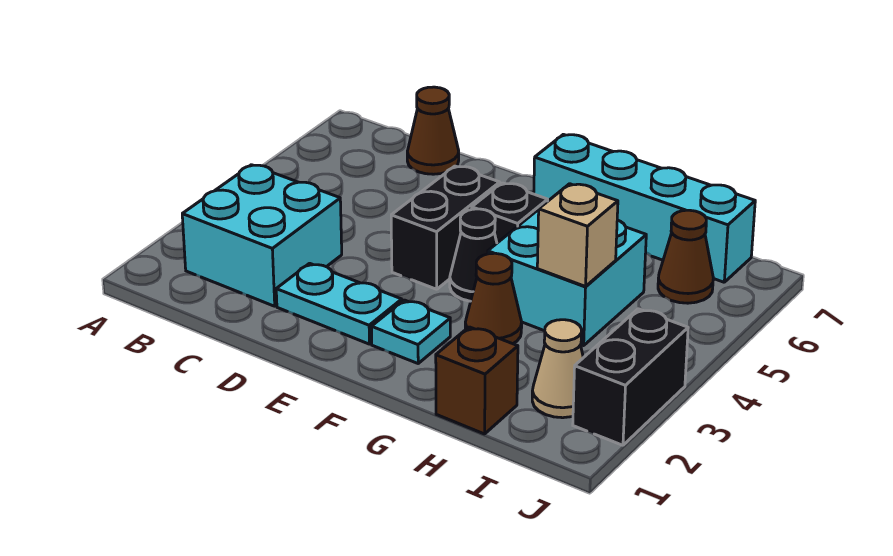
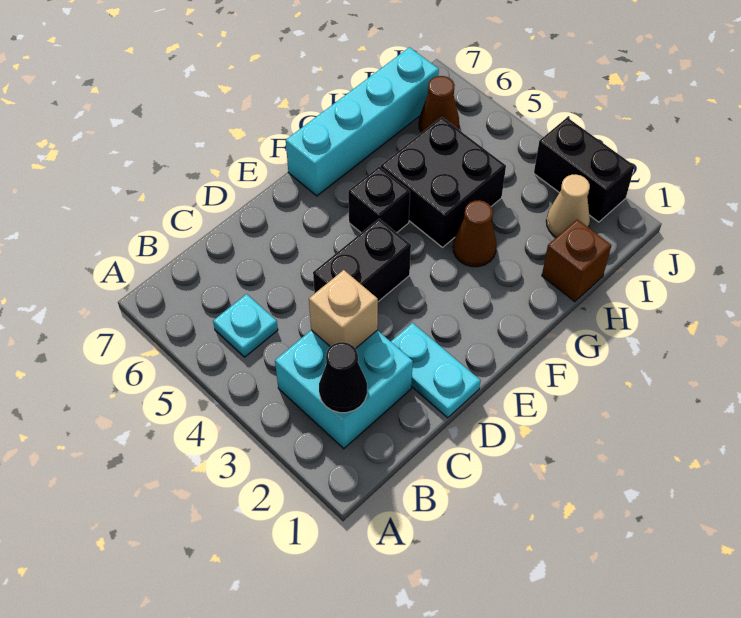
brown cone C7 level 1 -> none
cyan plate D2:E2 level 1 -> cyan plate D1:D2 level 1
black brick E4:E5 level 1 -> black brick D4:E4 level 1
cyan plate F2 level 1 -> cyan plate B5 level 1
black cone F4 level 1 -> black cone B2 level 2
cyan brick G4:H5 level 1 -> black brick G4:H5 level 1
tan brick H4 level 2 -> tan brick C3 level 2

